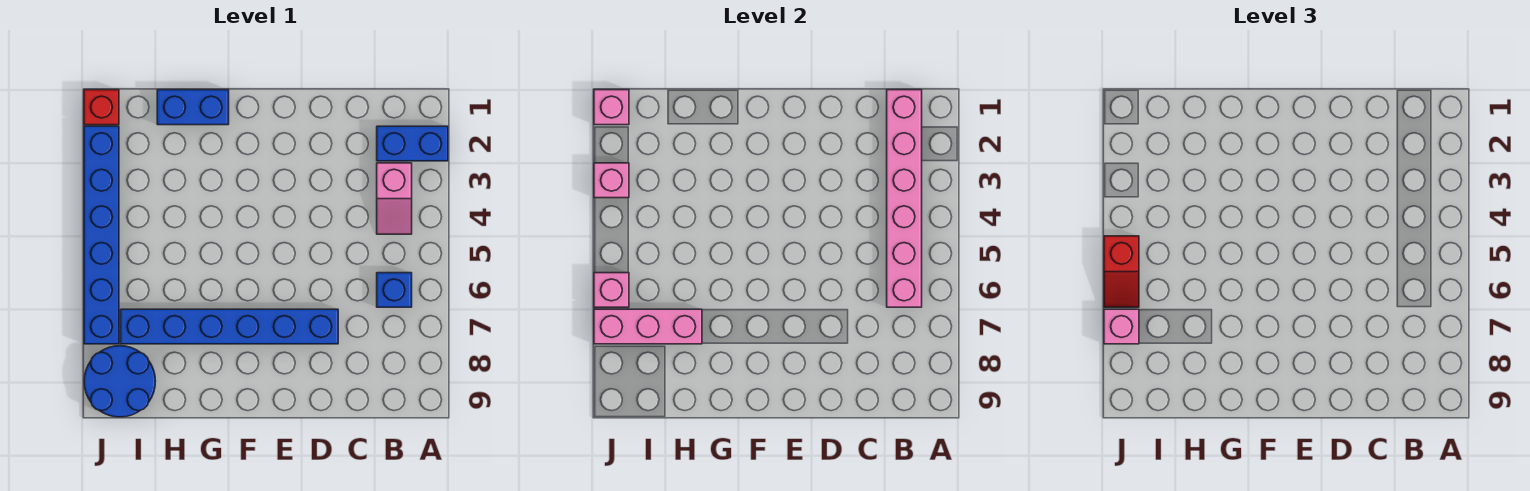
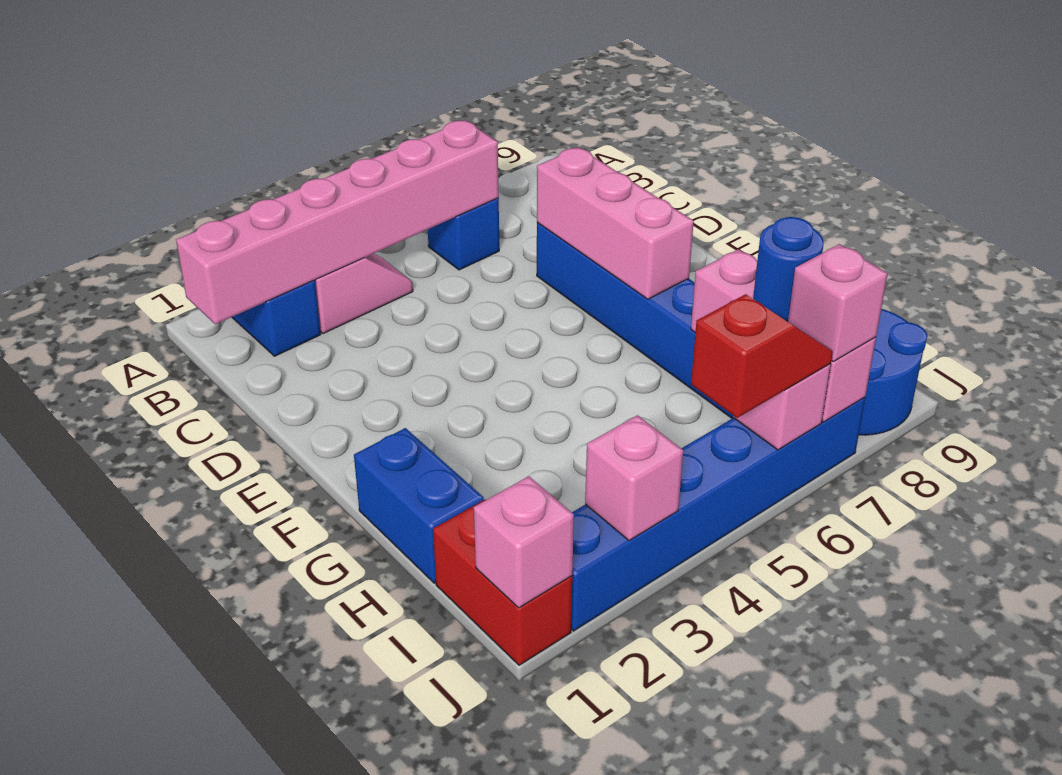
none -> pink brick D7:F7 level 2
none -> blue round brick I7 level 3
red brick J1 level 1 -> red brick I1:J1 level 1

